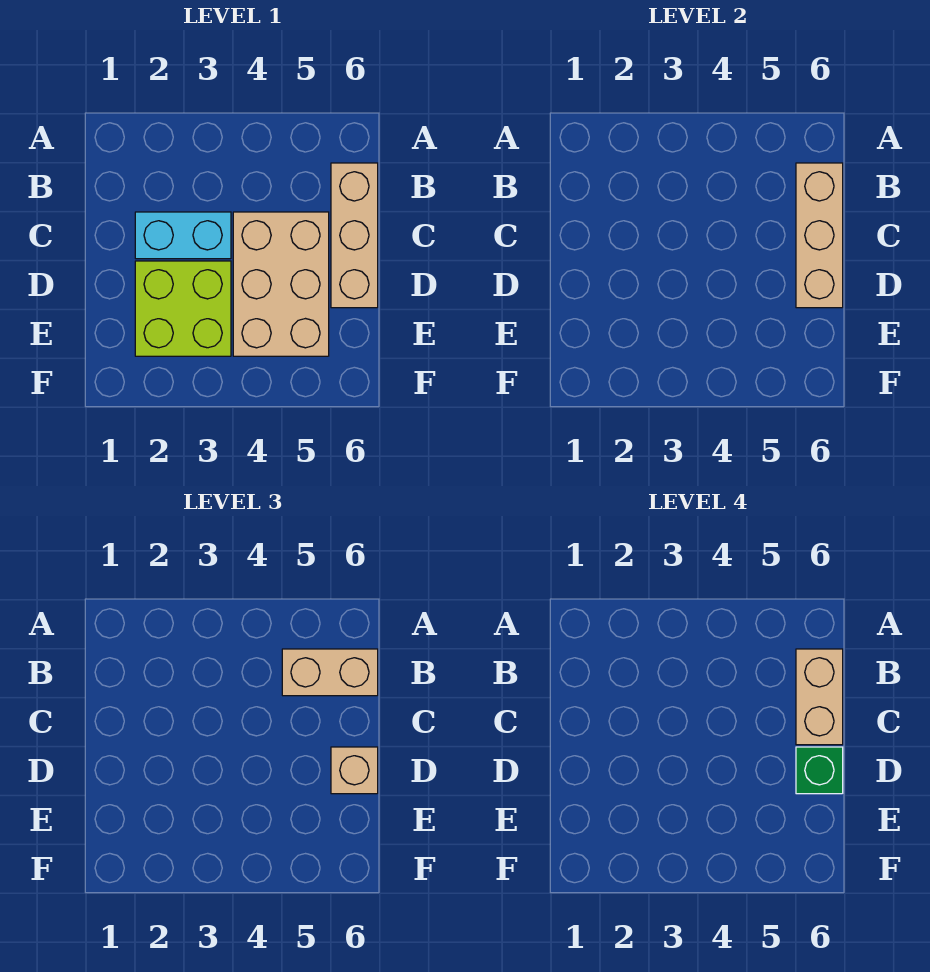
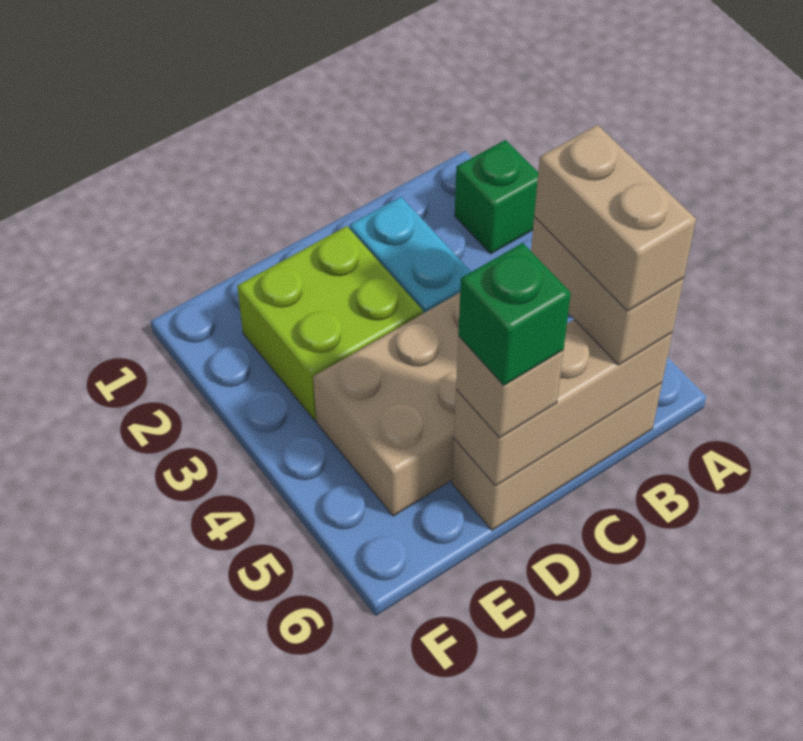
none -> green brick A2 level 1
tan brick B6:C6 level 4 -> tan brick B5:B6 level 4

